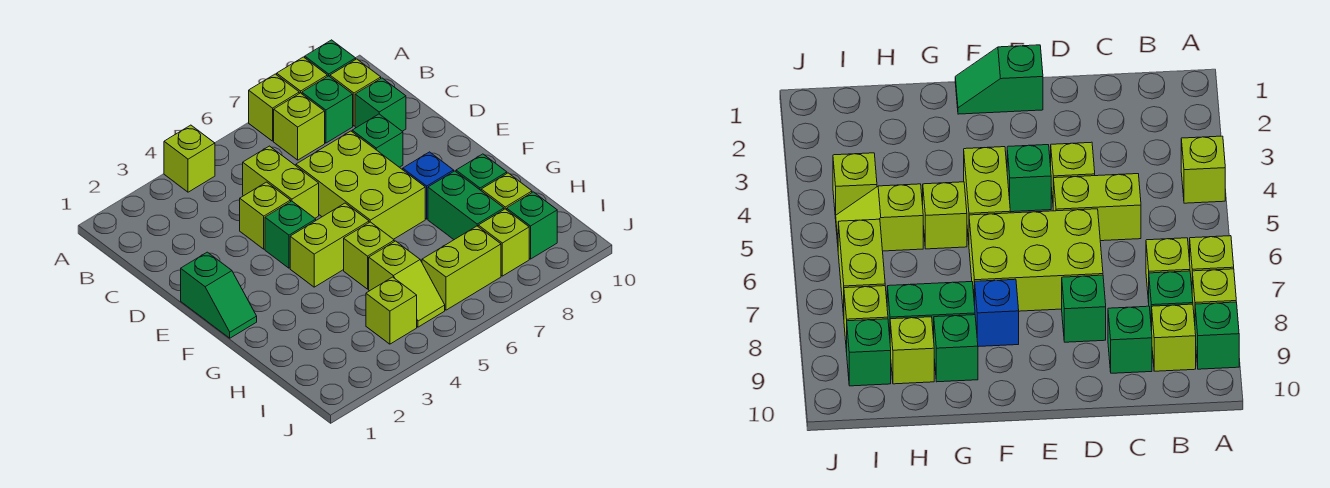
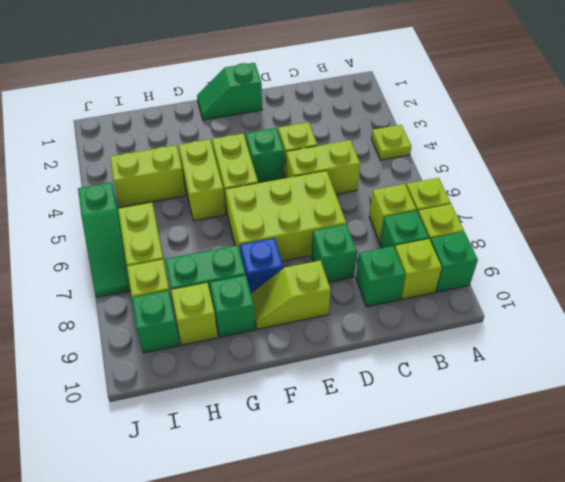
lime brick A4 level 1 -> lime plate A4 level 1
lime brick G5 level 1 -> lime brick G4:G5 level 1
lime slope H5:I5 level 1 top H -> lime slope E9:F9 level 1 top E
lime brick I4 level 1 -> lime brick H4:I4 level 1
none -> green slope J5:J7 level 1 top 5

